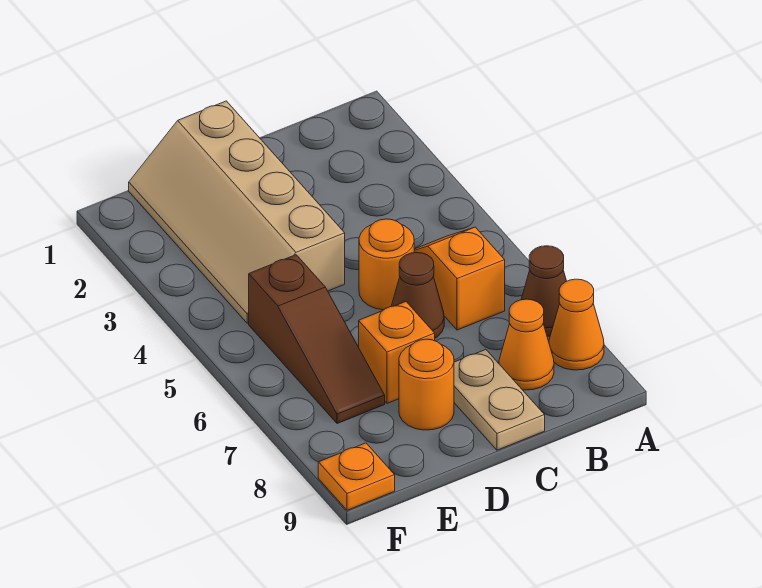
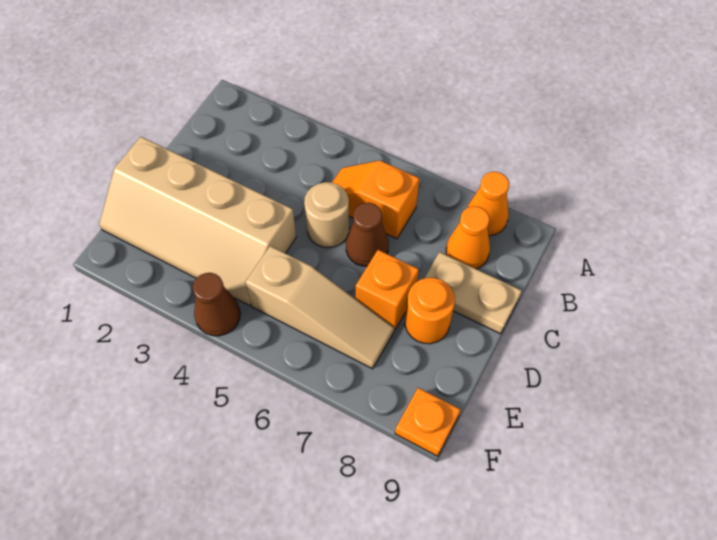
brown cone A7 level 1 -> brown cone F4 level 1
orange round brick C5 level 1 -> tan round brick C5 level 1
brown slope E5:E7 level 1 top 5 -> tan slope E5:E7 level 1 top 5

